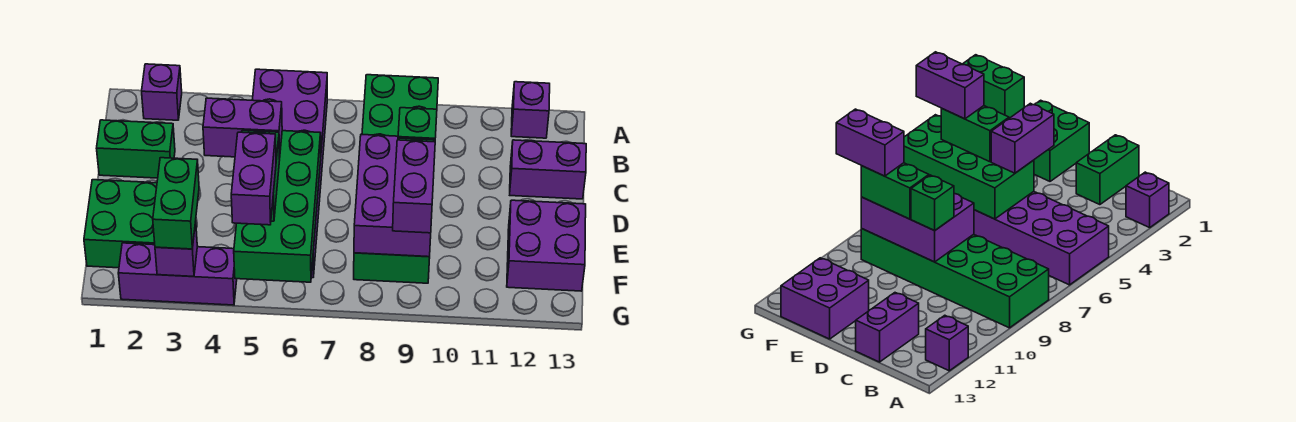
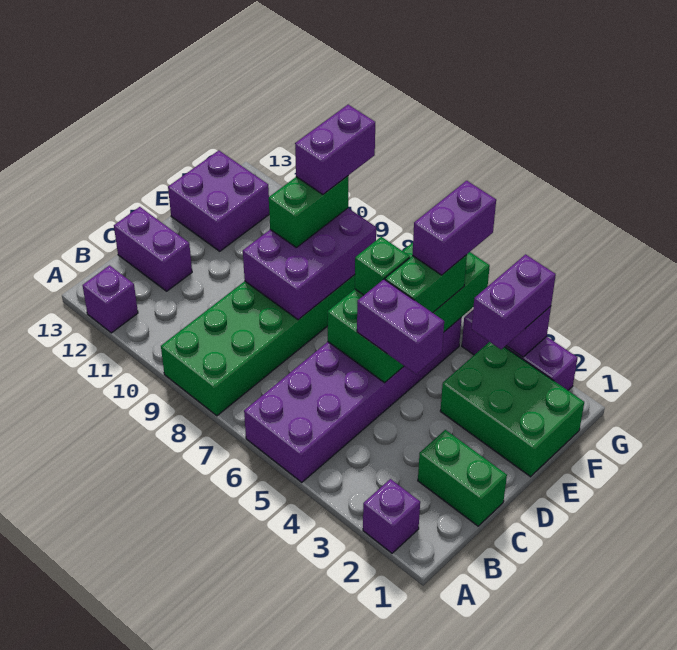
green brick D9 level 3 -> green brick E6 level 3
green brick E1:F2 level 1 -> green brick E1:F3 level 1
green brick F3:G3 level 3 -> purple brick F3:G3 level 3

